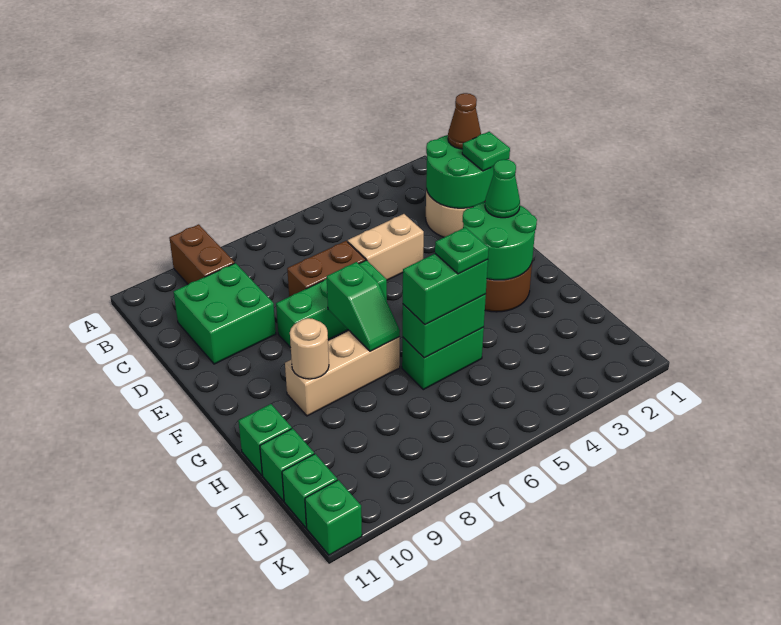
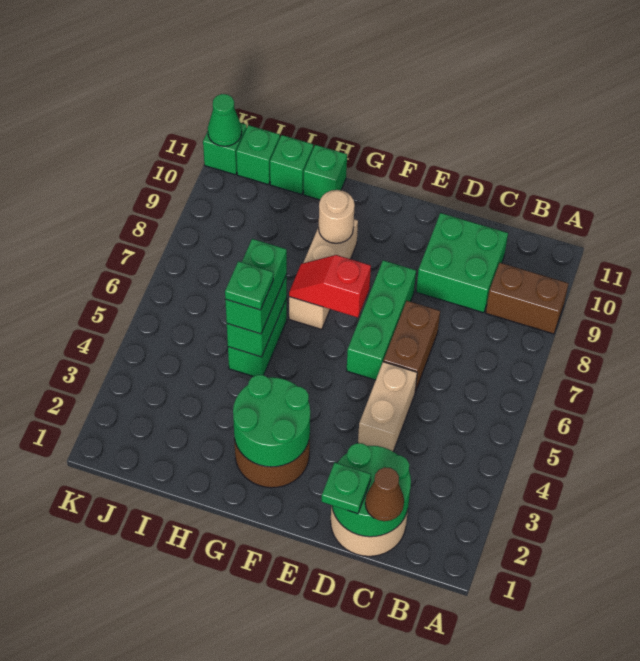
green cone F2 level 3 -> green cone K11 level 2
green slope F7:G7 level 2 top F -> red slope F7:G7 level 2 top F

